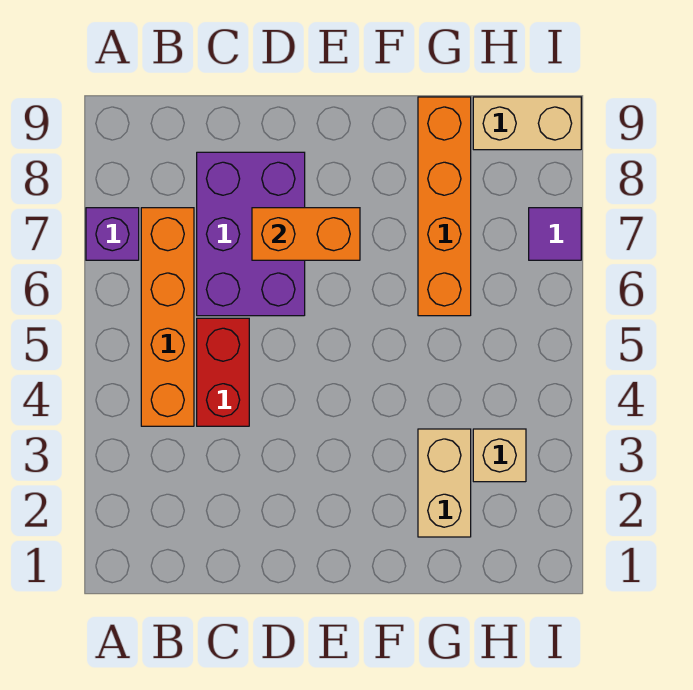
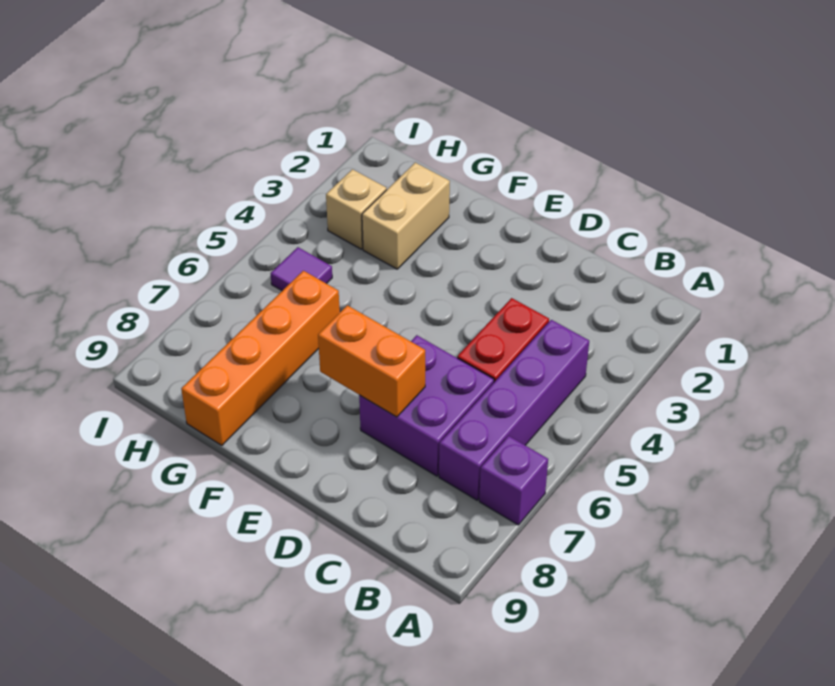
orange brick B4:B7 level 1 -> purple brick B4:B7 level 1
purple brick C6:D8 level 1 -> purple brick C6:D7 level 1
tan brick H9:I9 level 1 -> none
purple tile I7 level 1 -> purple tile H5 level 1

